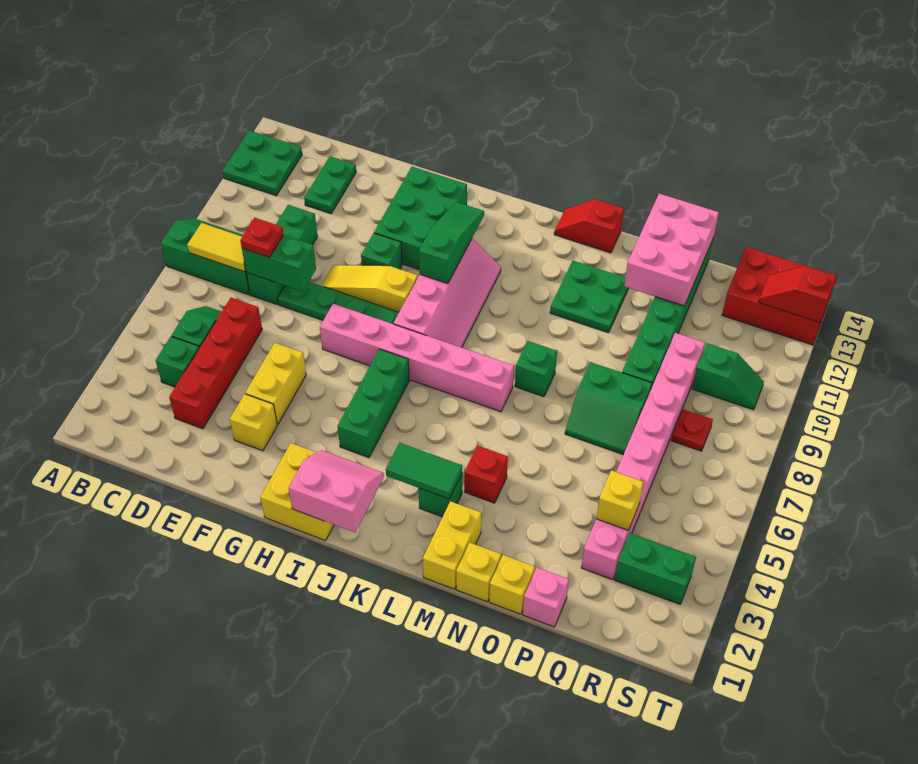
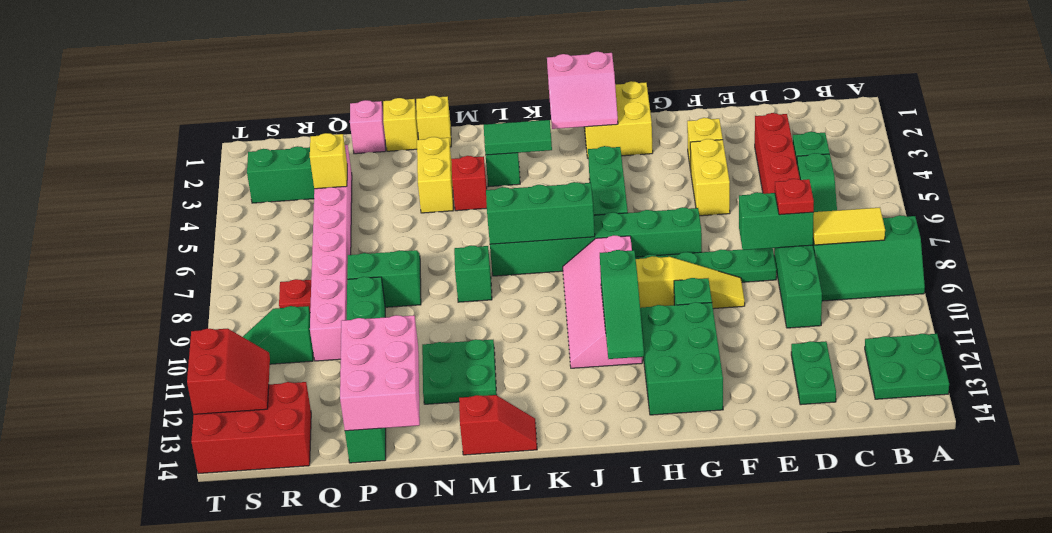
pink brick G7:L7 level 1 -> green brick G7:L7 level 1
none -> green brick J7:L7 level 2
yellow brick M1:M2 level 1 -> yellow brick N3:N4 level 1
red slope S13:T13 level 2 top T -> red slope S12:T13 level 2 top T

